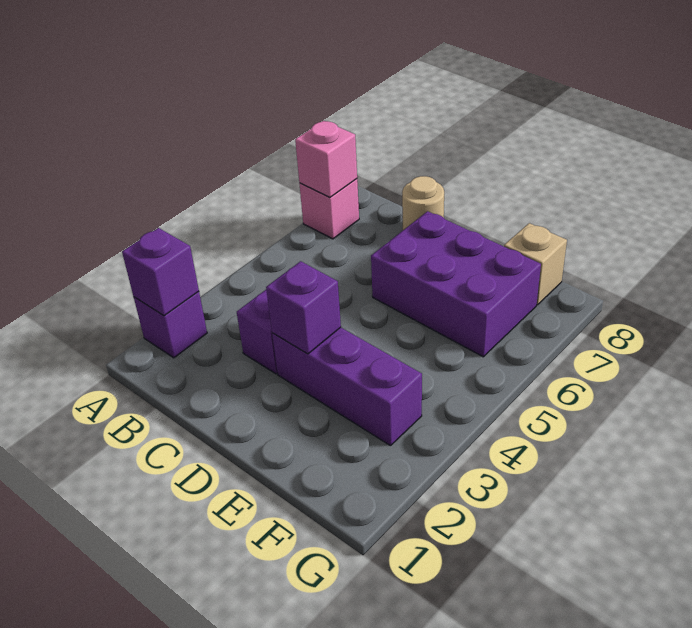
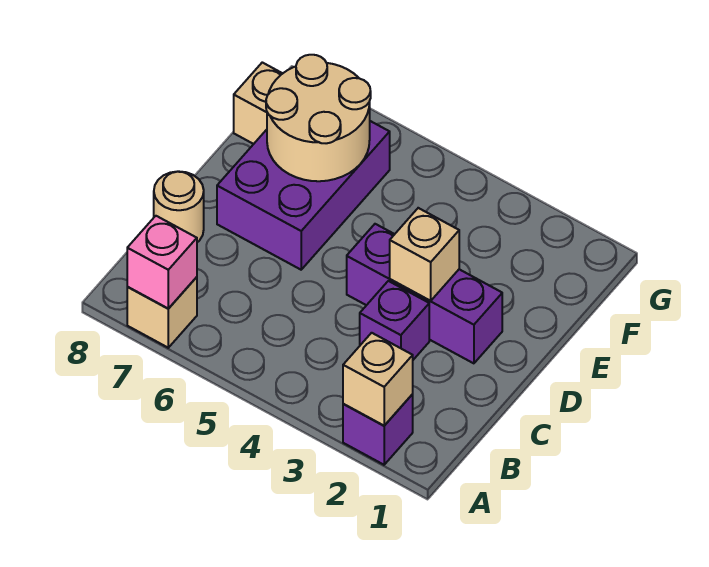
purple brick A2 level 2 -> tan brick A2 level 2
pink brick A7 level 1 -> tan brick A7 level 1
purple brick D3:F3 level 1 -> purple brick D2:D4 level 1
purple brick D3 level 2 -> tan brick D3 level 2
none -> tan round brick E6:F7 level 2

